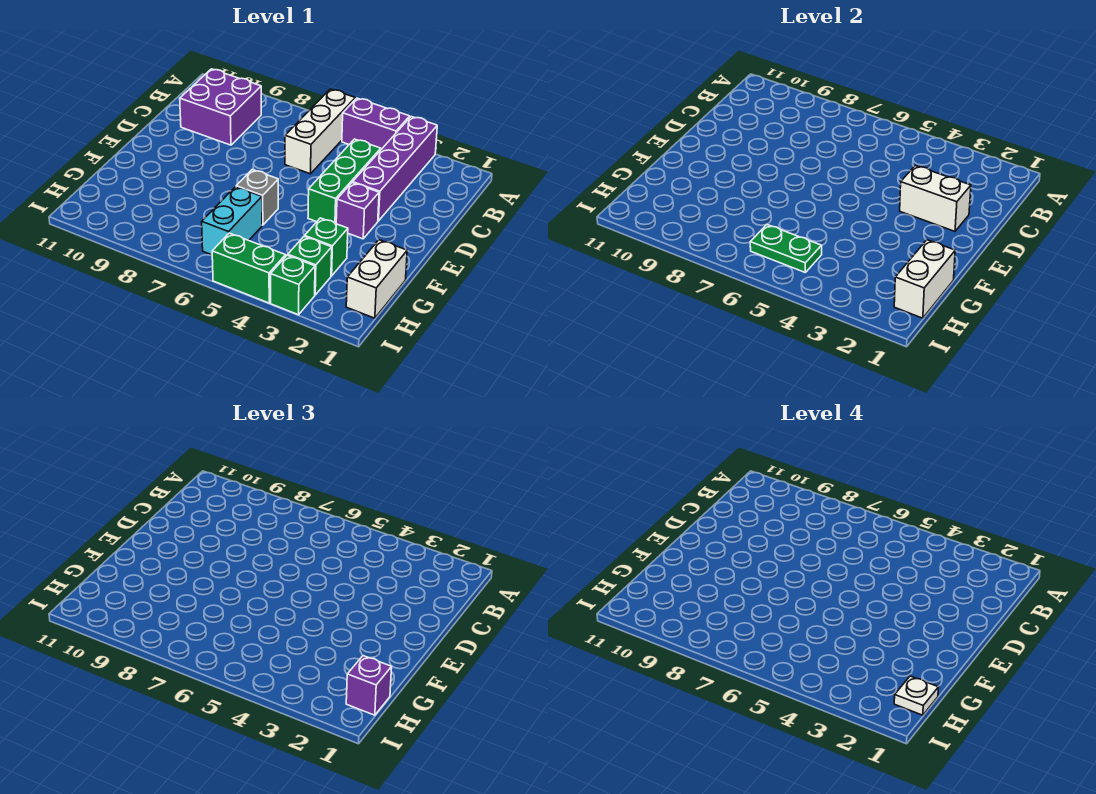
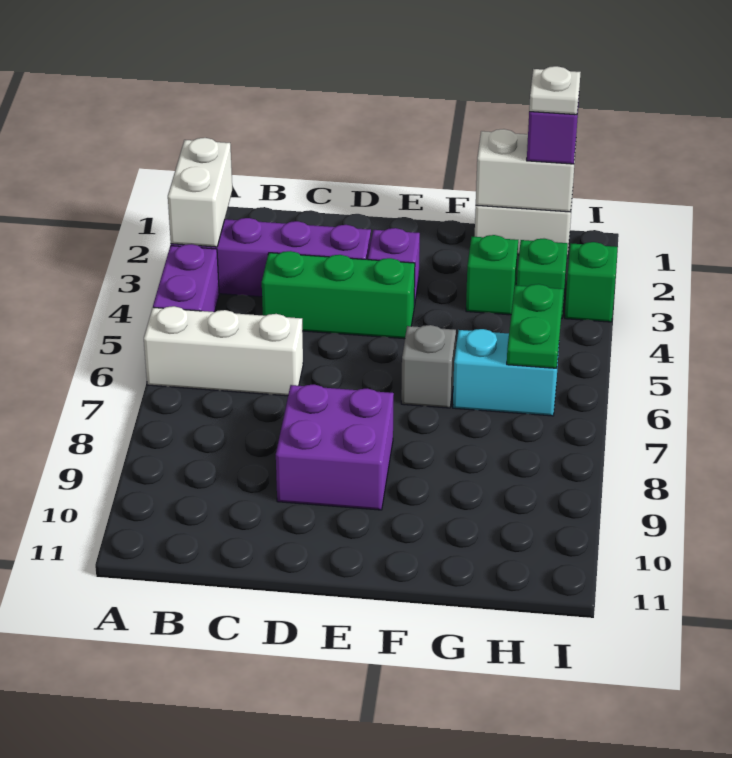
purple brick B9:C10 level 1 -> purple brick D8:E9 level 1
white brick D2:D3 level 2 -> white brick A2:A3 level 2
green brick I4:I5 level 1 -> none

